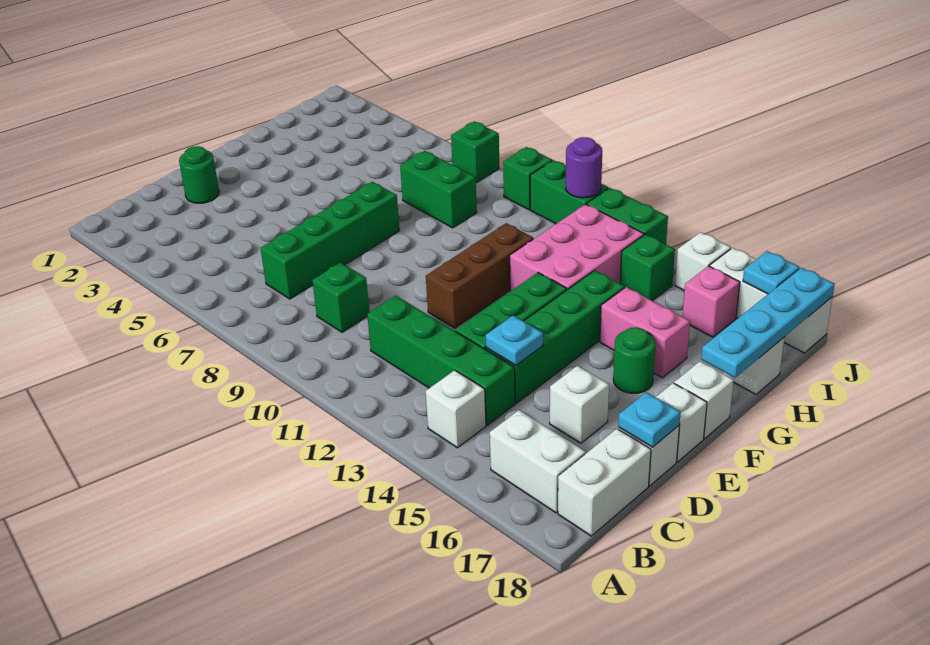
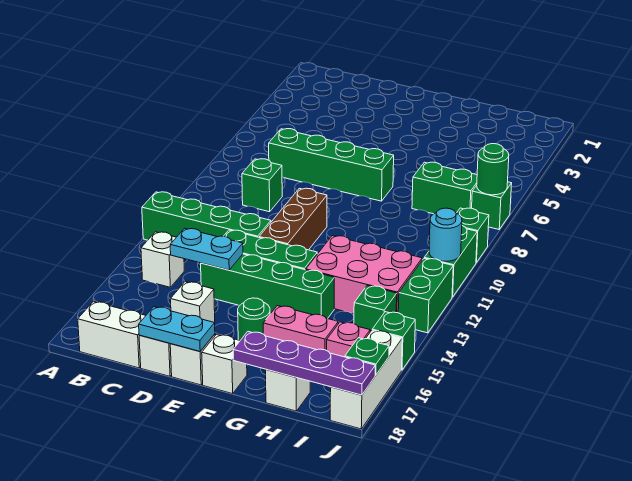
white brick B16:B17 level 1 -> none
green brick C11:C14 level 1 -> green brick A12:D12 level 1
green round brick D2 level 1 -> green round brick J7 level 2
cyan plate D14 level 2 -> cyan plate C14:D14 level 2
cyan plate D18 level 2 -> cyan plate D18:E18 level 2
brown brick E11:G11 level 1 -> brown brick E10:E12 level 1
pink brick G15:G16 level 1 -> pink brick G16:H16 level 1
cyan plate G18:J18 level 2 -> purple plate G18:J18 level 2
green brick H7:H8 level 1 -> green brick H7:I7 level 1
purple round brick J11 level 2 -> cyan round brick J11 level 2
white brick J15 level 1 -> green brick J15 level 1
cyan plate J17 level 2 -> green plate J17 level 2

